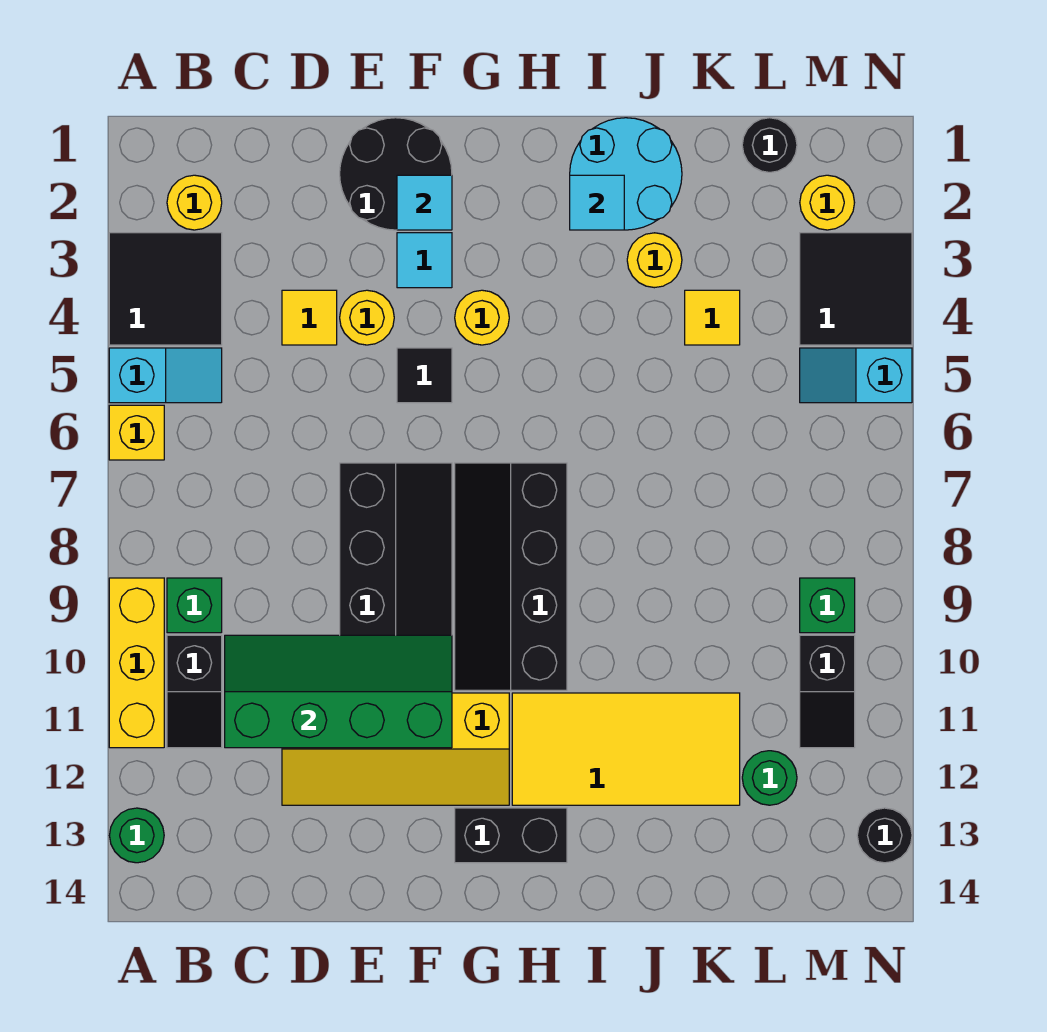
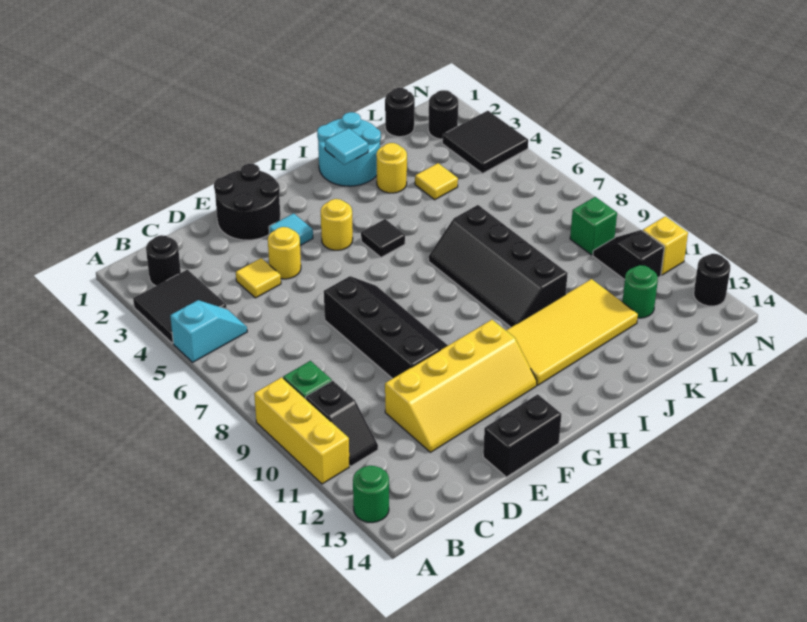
yellow brick A6 level 1 -> yellow brick N11 level 1
yellow round brick B2 level 1 -> black round brick B2 level 1
green slope C10:F11 level 2 top 11 -> none
cyan tile F2 level 2 -> none
black tile F5 level 1 -> black tile H5 level 1
black slope G7:H10 level 1 top H -> black slope I7:J10 level 1 top J
black brick G13:H13 level 1 -> black brick E14:F14 level 1
yellow round brick M2 level 1 -> black round brick M2 level 1
cyan slope M5:N5 level 1 top N -> none
black slope M10:M11 level 1 top 10 -> black slope M10:M11 level 1 top 11

